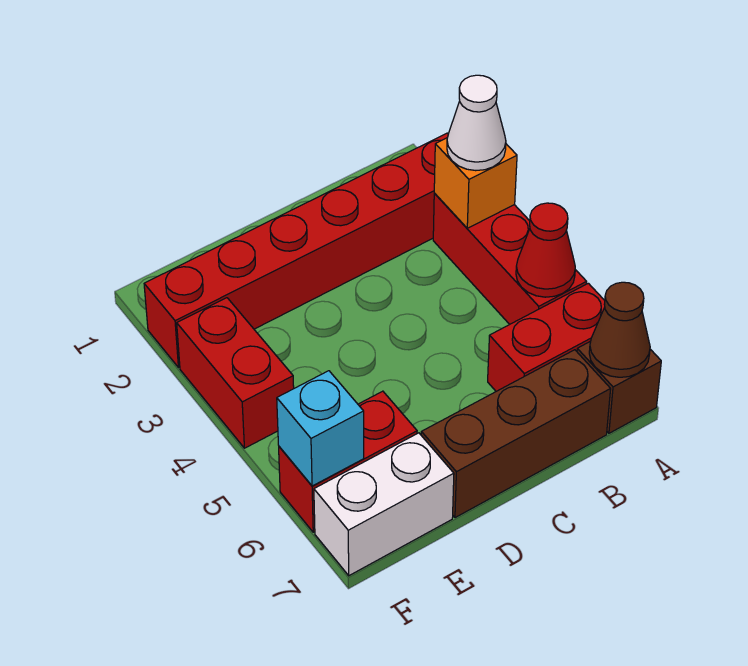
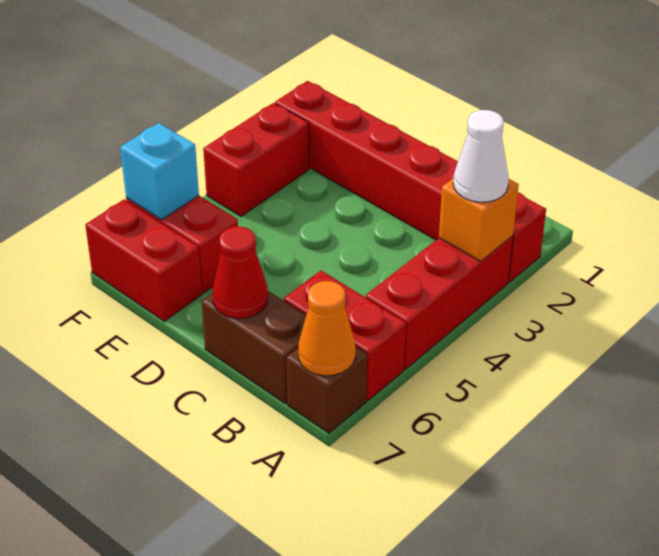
red cone A5 level 2 -> red cone C7 level 2
brown cone A7 level 2 -> orange cone A7 level 2
brown brick B7:D7 level 1 -> brown brick B7:C7 level 1
white brick E7:F7 level 1 -> red brick E7:F7 level 1

